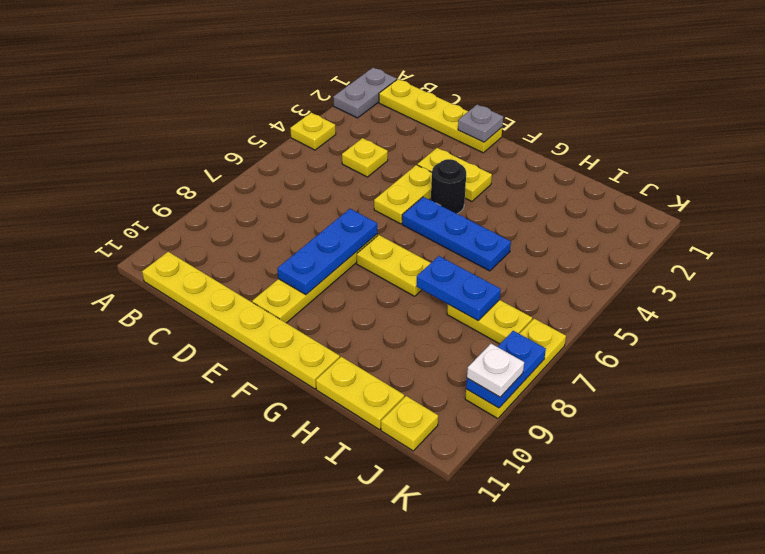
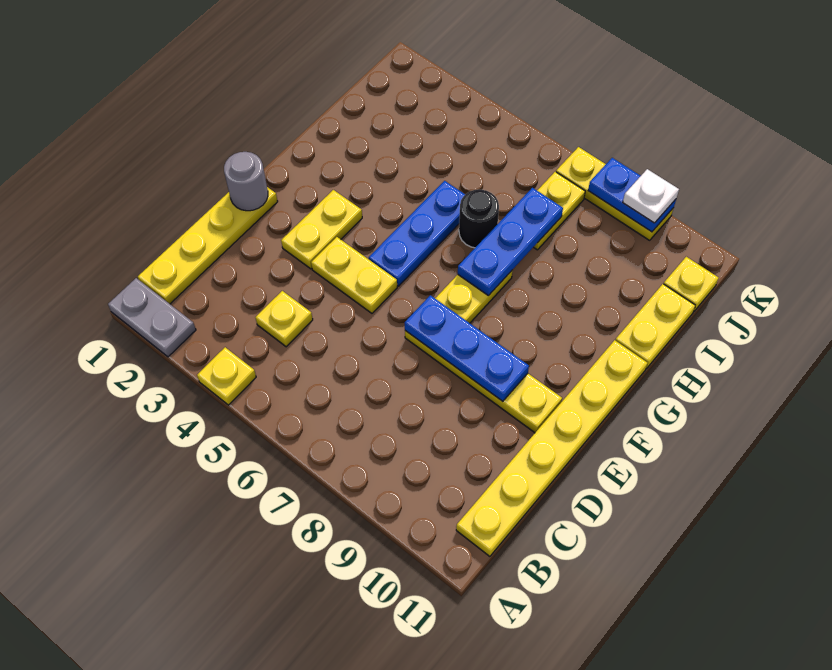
grey plate E1 level 2 -> grey round brick E1 level 2
black round brick F4 level 1 -> black round brick H6 level 1
blue plate H7:I7 level 2 -> blue plate G7:I7 level 2

